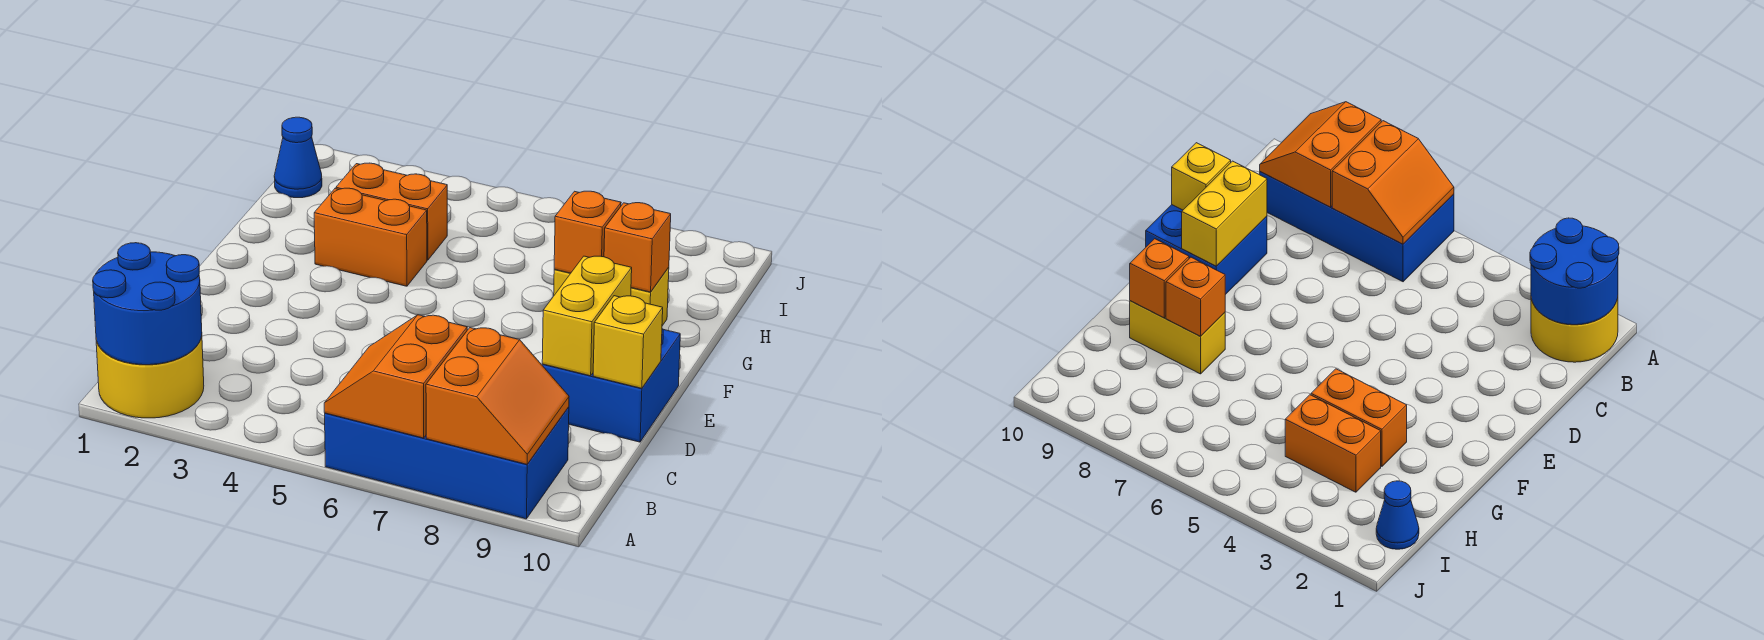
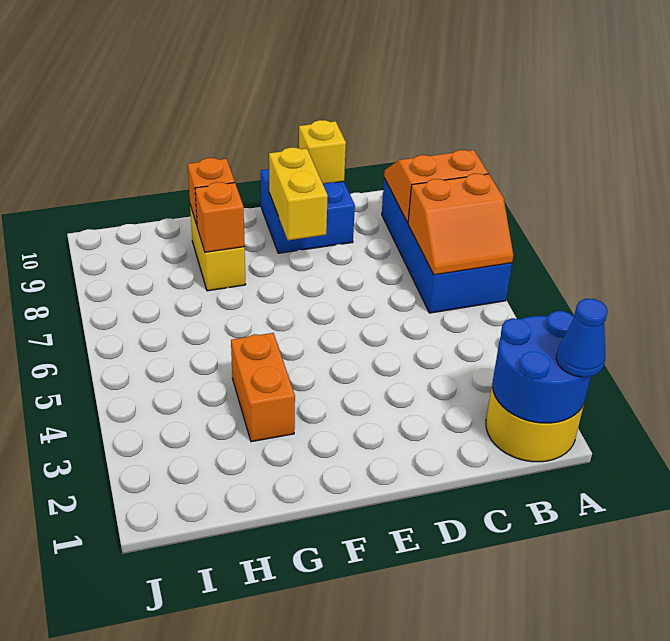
yellow brick D9:E9 level 2 -> yellow brick E8:E9 level 2
orange brick H3:H4 level 1 -> none
blue cone I1 level 1 -> blue cone A1 level 3

